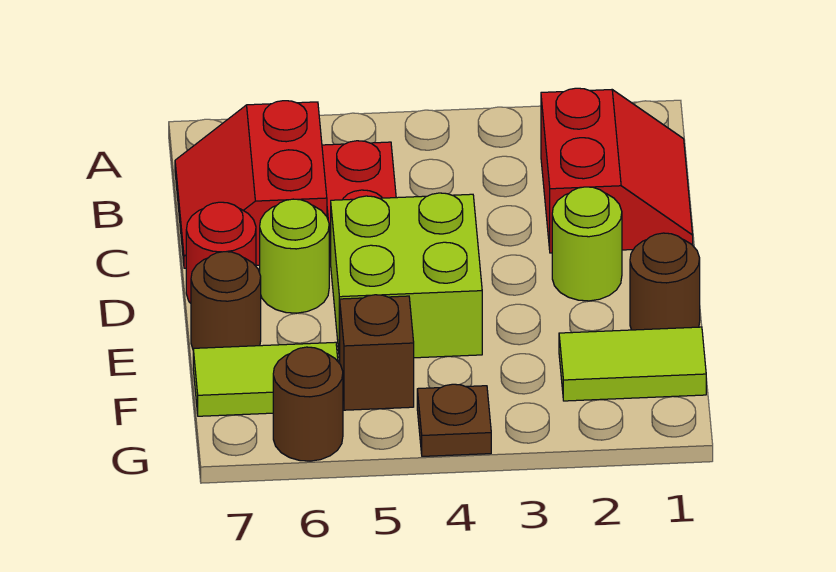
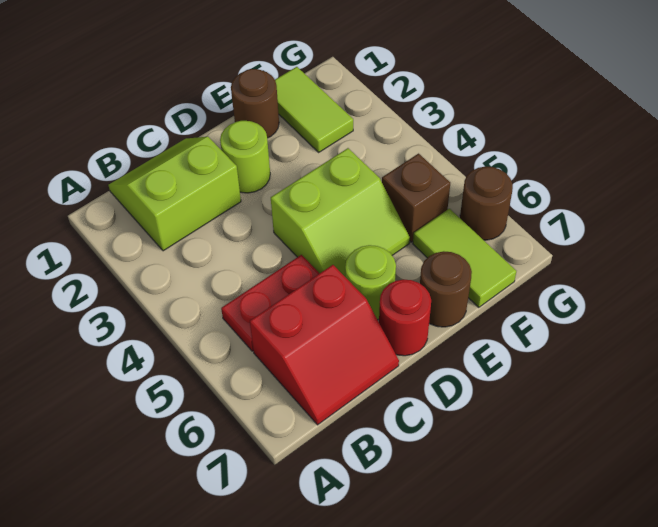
red slope B1:C2 level 1 top 2 -> lime slope B1:C2 level 1 top 2
lime brick D4:E5 level 1 -> lime slope D4:E5 level 1 top 4
brown plate G4 level 1 -> none

